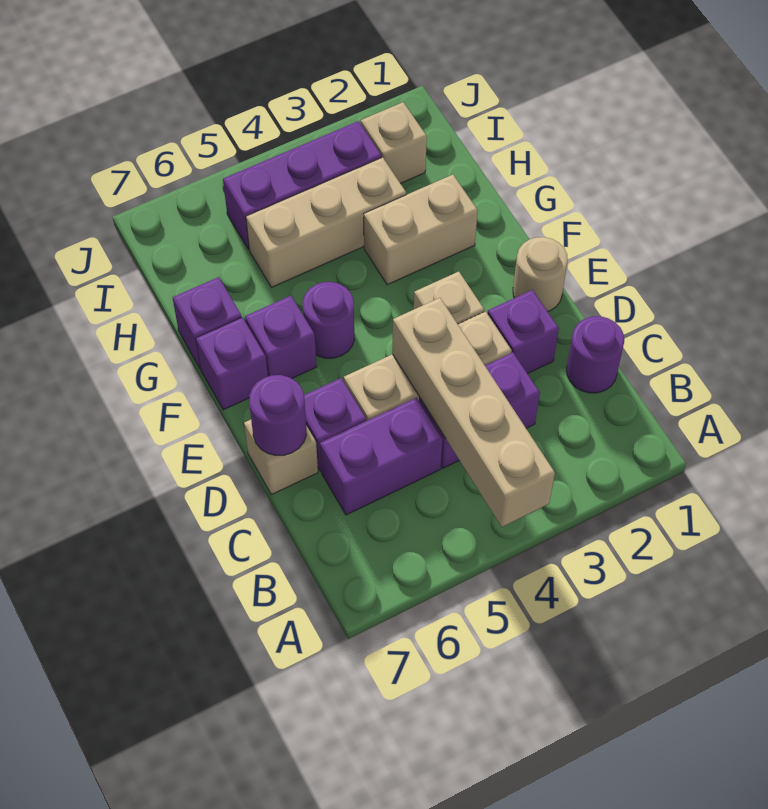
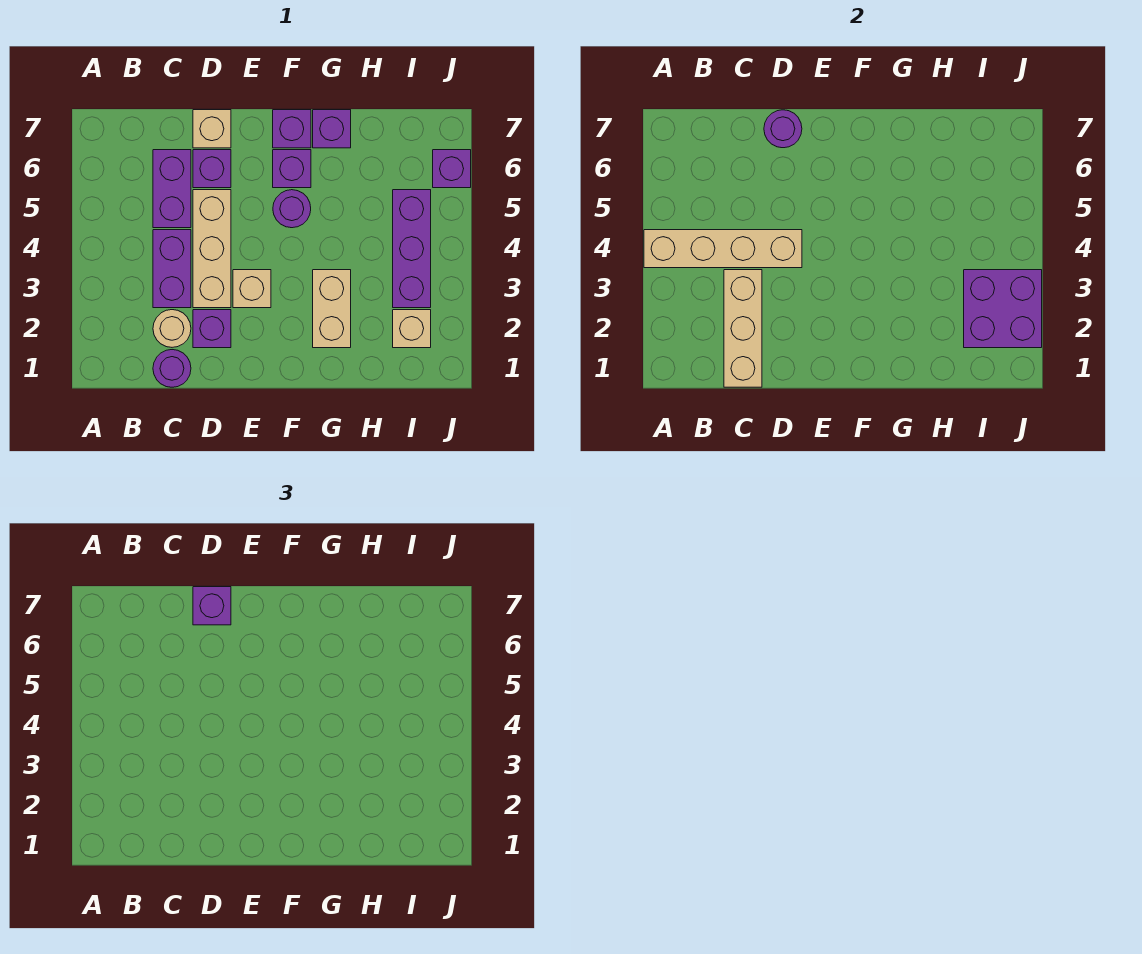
none -> purple brick D7 level 3
tan round brick E1 level 1 -> tan round brick C2 level 1
tan brick H3:H5 level 1 -> tan brick C1:C3 level 2
none -> purple brick I2:J3 level 2
none -> purple brick J6 level 1

